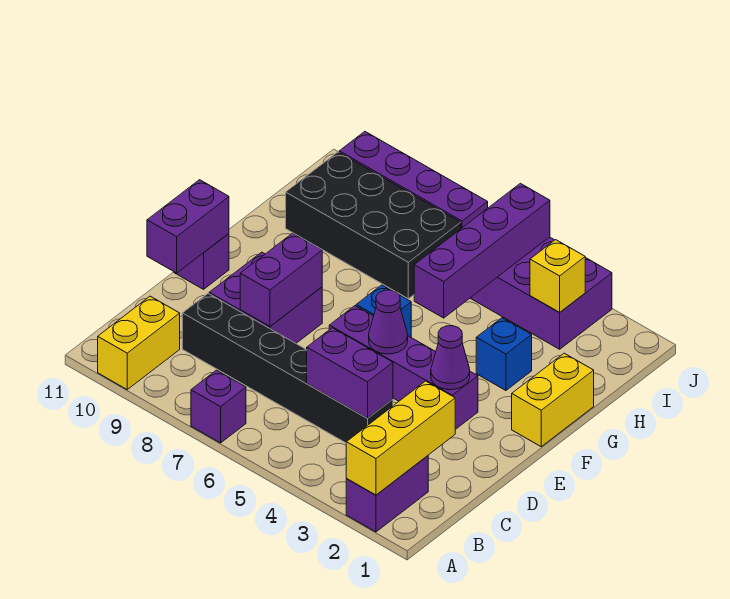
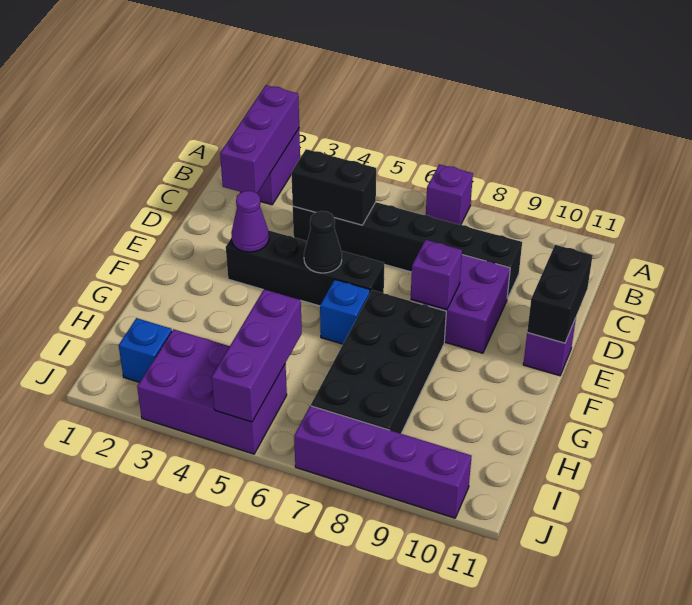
yellow brick A2:C2 level 2 -> purple brick A2:C2 level 2
yellow brick A10:B10 level 1 -> none
purple brick C4:C5 level 2 -> black brick C4:C5 level 2
purple brick D8:E8 level 2 -> purple brick E8 level 2
purple brick D11:E11 level 2 -> black brick D11:E11 level 2
purple brick E3:E6 level 1 -> black brick E3:E6 level 1
purple cone E5 level 2 -> black cone E5 level 2
yellow brick F1:G1 level 1 -> none
blue brick G3 level 1 -> blue brick I2 level 1
purple brick G5:J5 level 2 -> purple brick H5:J5 level 2
black brick H7:I10 level 1 -> black brick F7:I8 level 1
yellow brick I3 level 2 -> none

